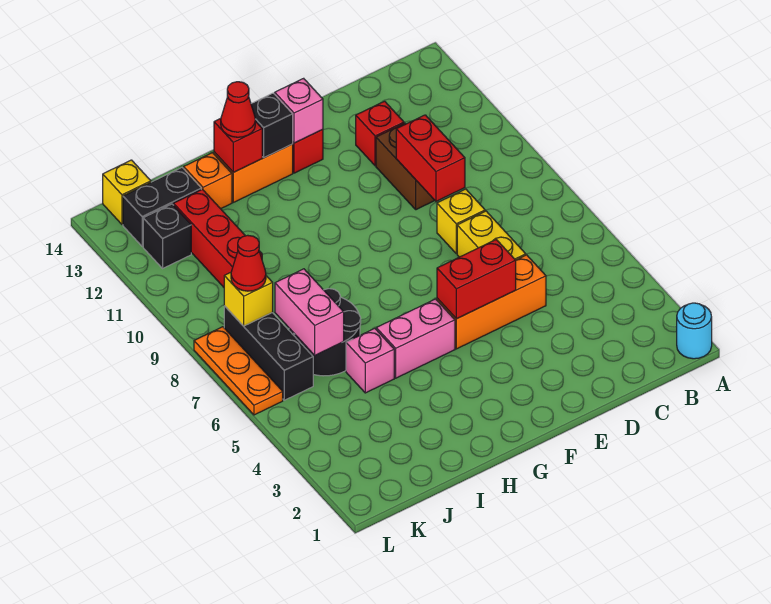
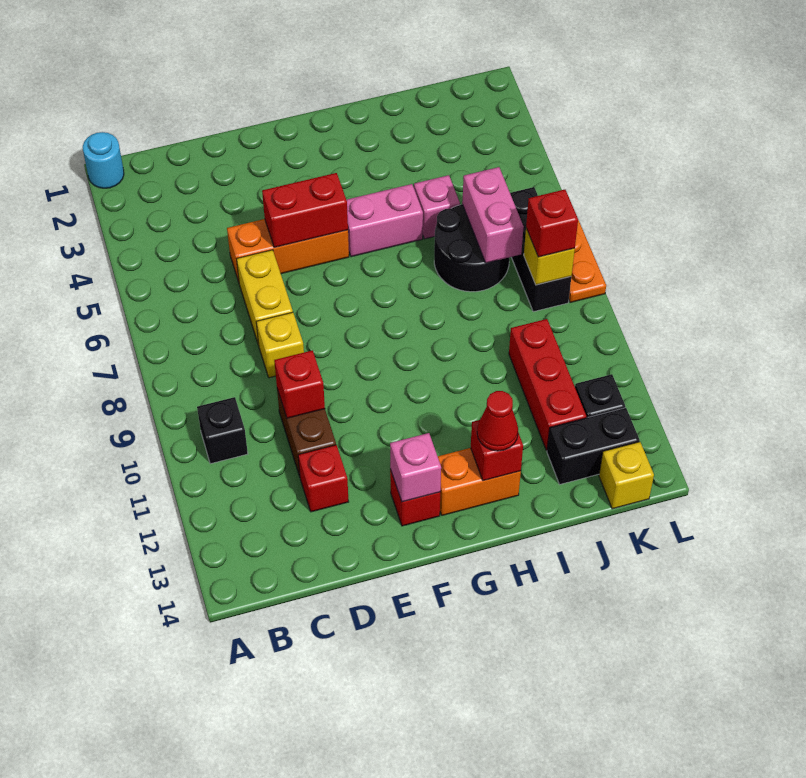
red brick D9:D10 level 2 -> red brick D10 level 2
black brick G13 level 2 -> black brick B10 level 1
orange brick I13 level 1 -> none
red cone K8 level 3 -> red brick K8 level 3

